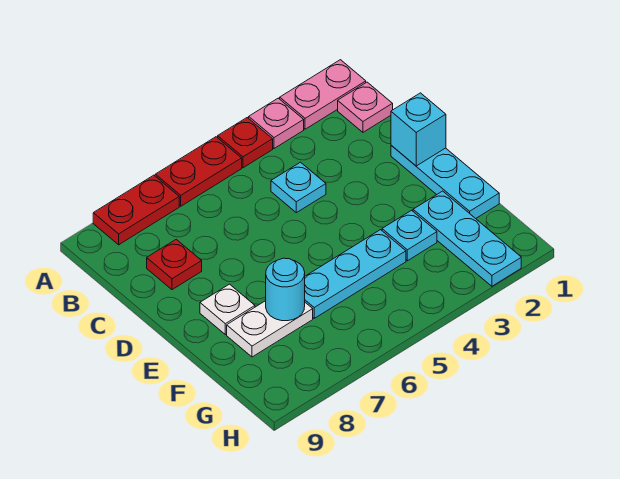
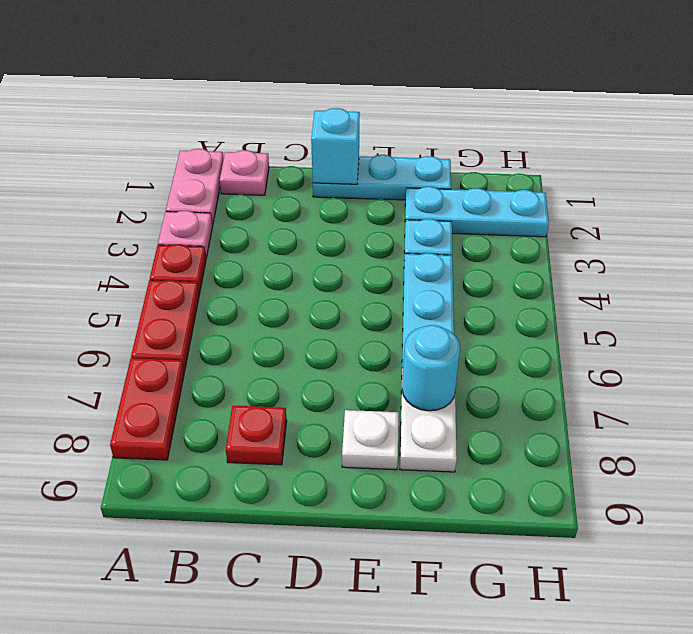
cyan plate C4 level 1 -> none

